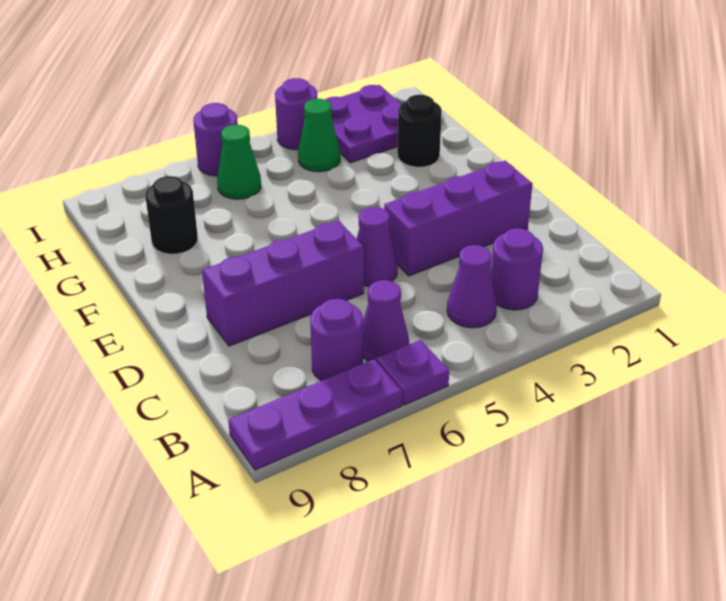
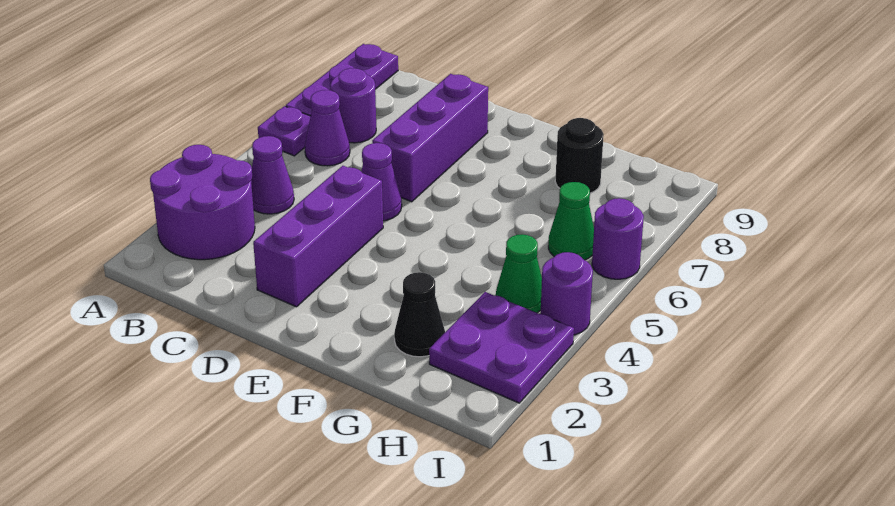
purple round brick B3 level 1 -> purple round brick A2:B3 level 1
black round brick G2 level 1 -> black cone G2 level 1

